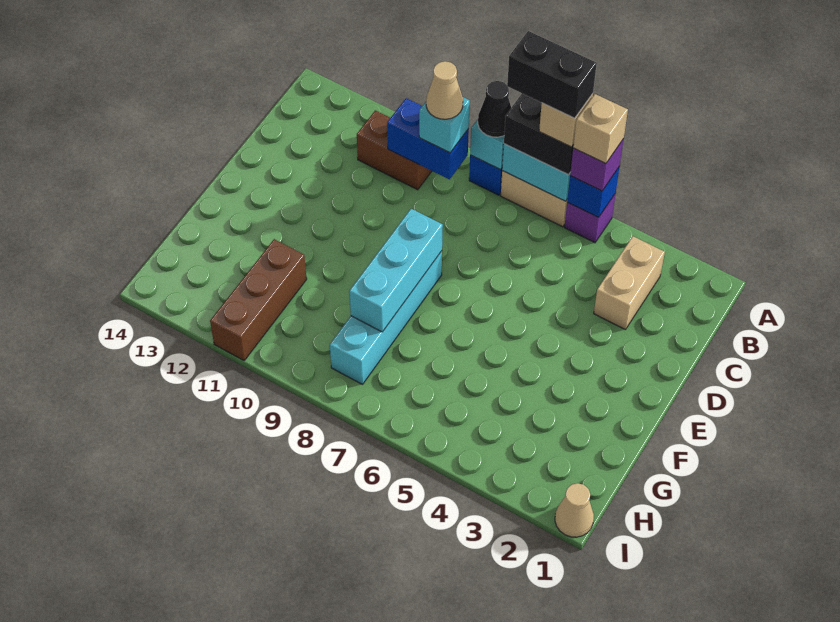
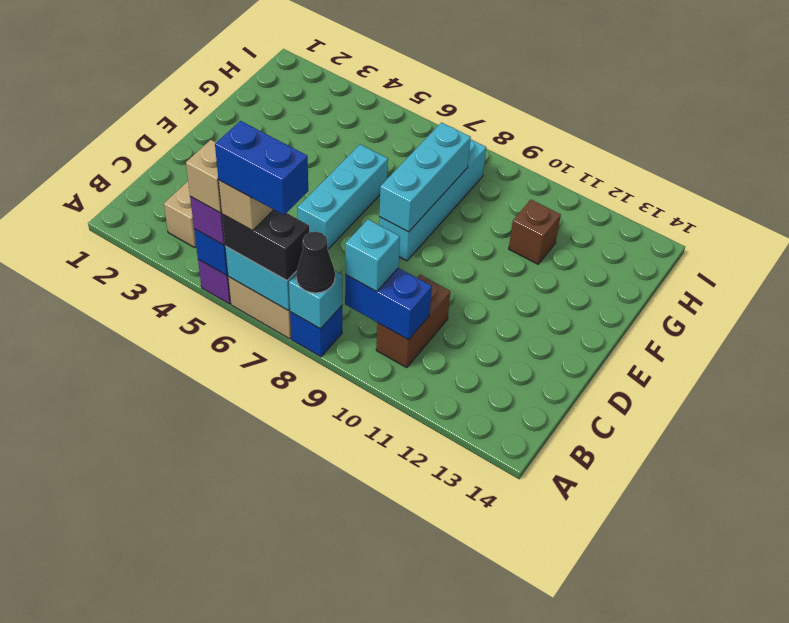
black brick A6:A7 level 5 -> blue brick A6:A7 level 5
tan cone B9 level 4 -> none
brown brick B10:B11 level 1 -> brown brick B10:C10 level 1
none -> cyan brick D6:F6 level 1
brown brick G11:I11 level 1 -> brown brick G11 level 1
tan cone I1 level 1 -> none

